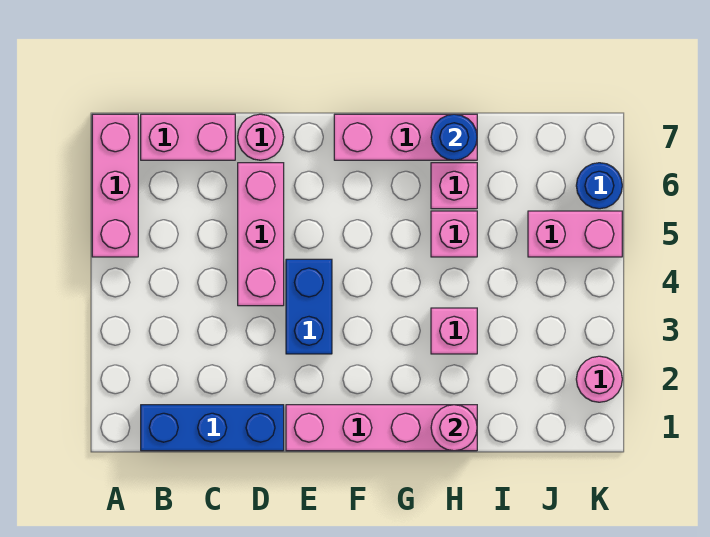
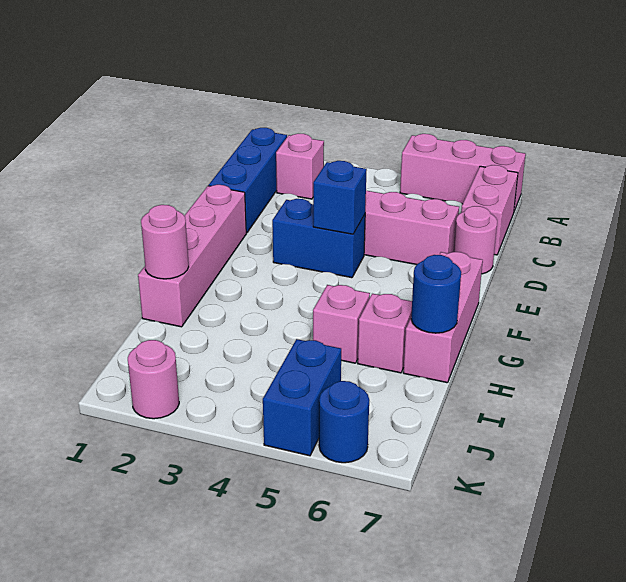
none -> blue brick E4 level 2
pink brick H3 level 1 -> pink brick B2 level 1
pink brick J5:K5 level 1 -> blue brick J5:K5 level 1

